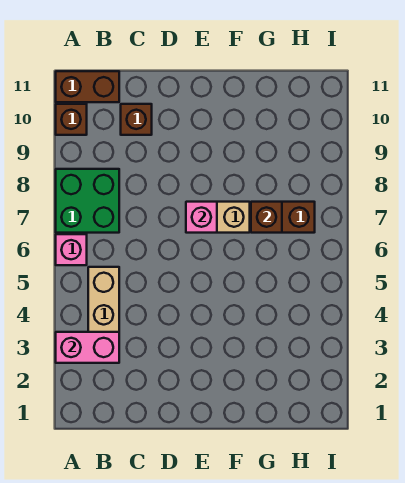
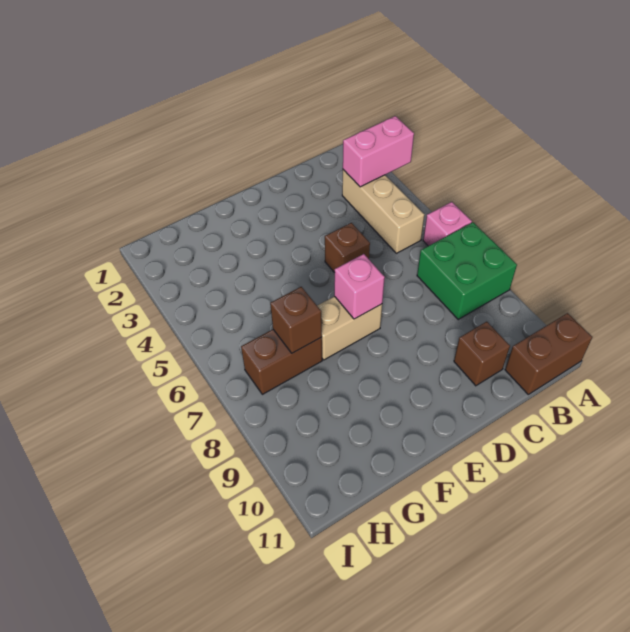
brown brick A10 level 1 -> brown brick D5 level 1

